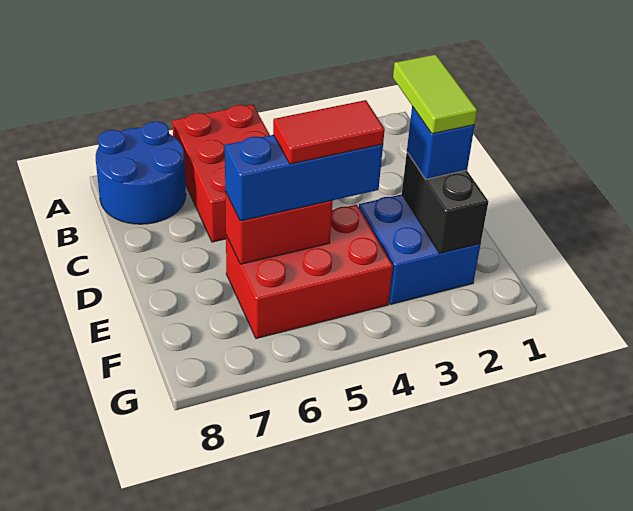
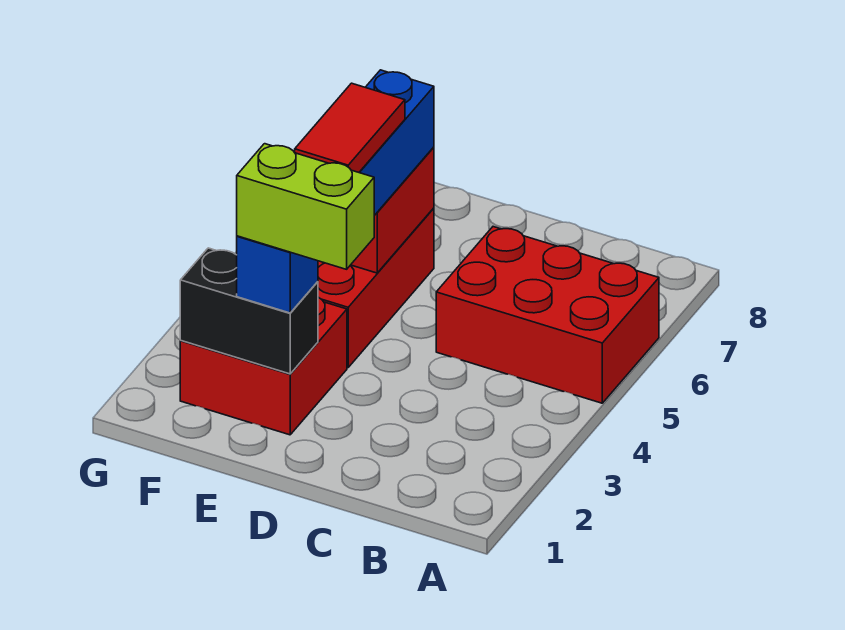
blue round brick A7:B8 level 1 -> none
lime tile D2:E2 level 4 -> lime brick D2:E2 level 4
blue brick E2:F3 level 1 -> red brick E2:F3 level 1

